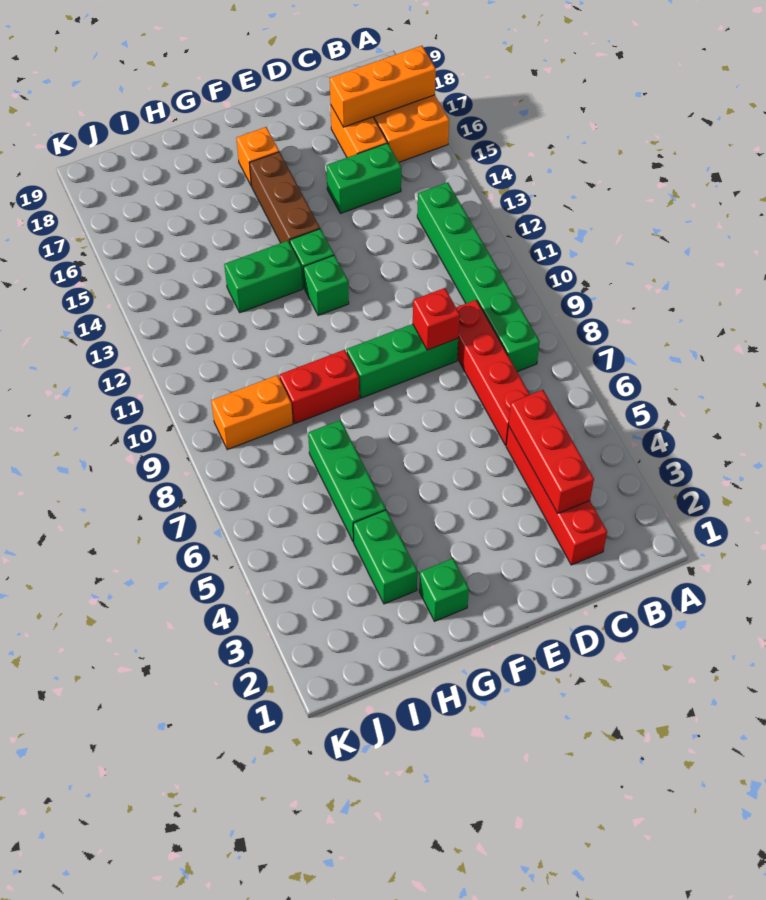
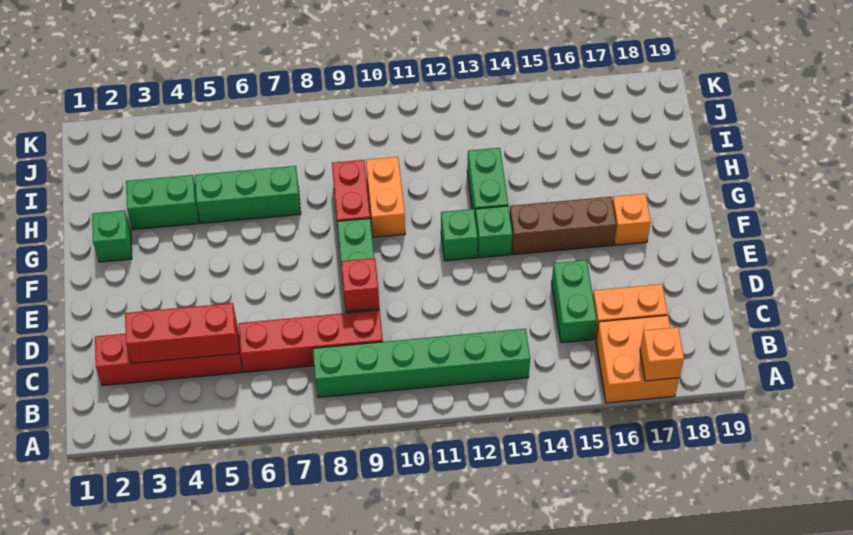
orange brick A17:C17 level 2 -> orange brick A17 level 2
orange brick I9:J9 level 1 -> orange brick G10:H10 level 1

